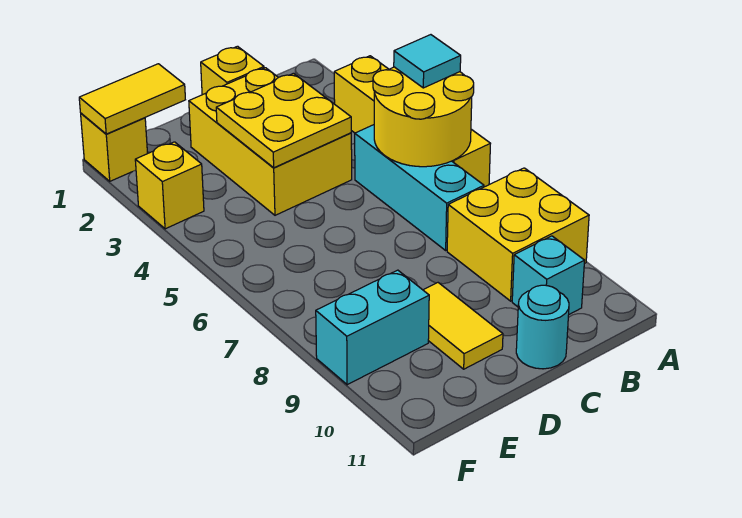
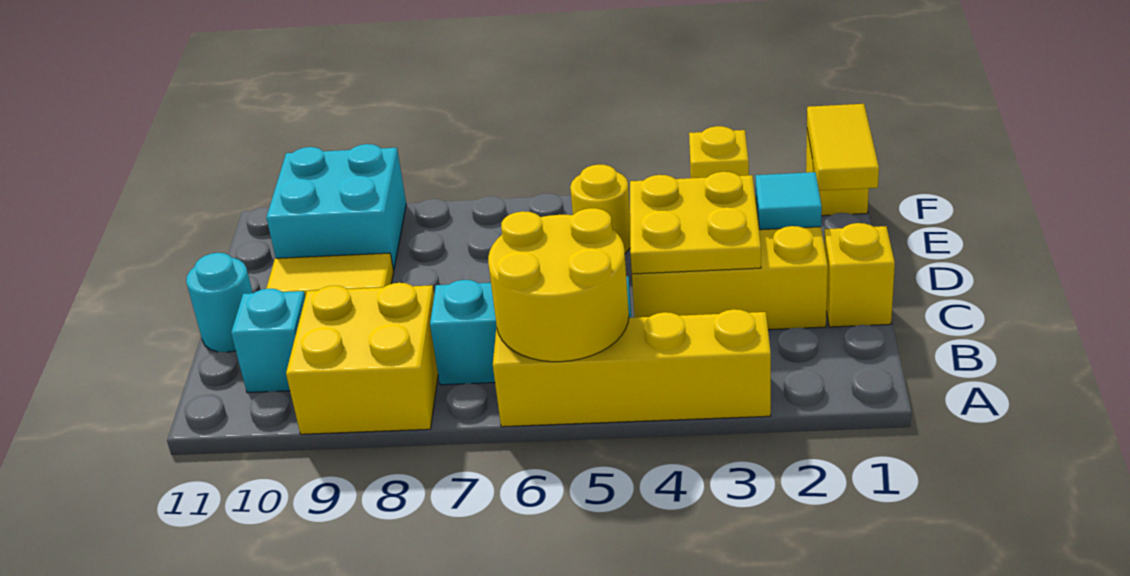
cyan tile A5 level 3 -> cyan tile D2 level 2
none -> yellow round brick E5 level 1
cyan brick E9:F9 level 1 -> cyan brick E9:F10 level 1

